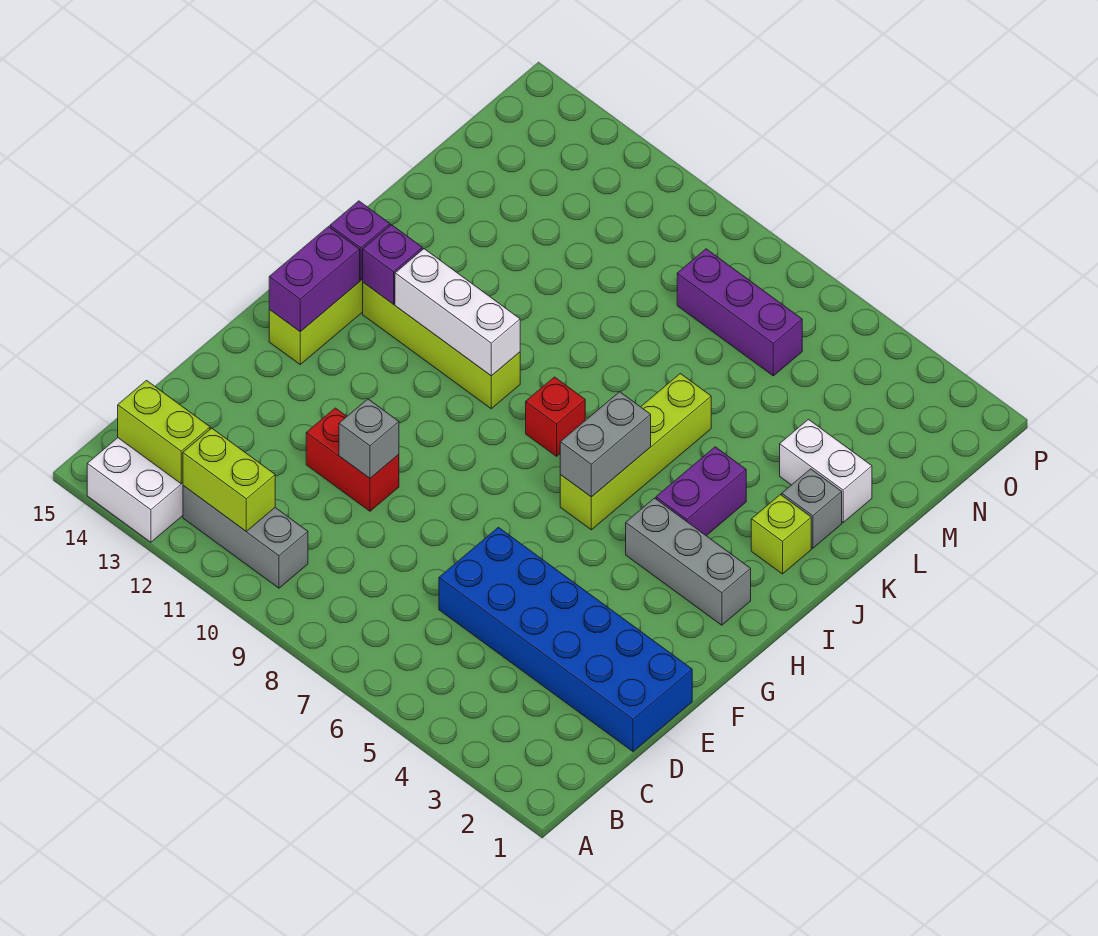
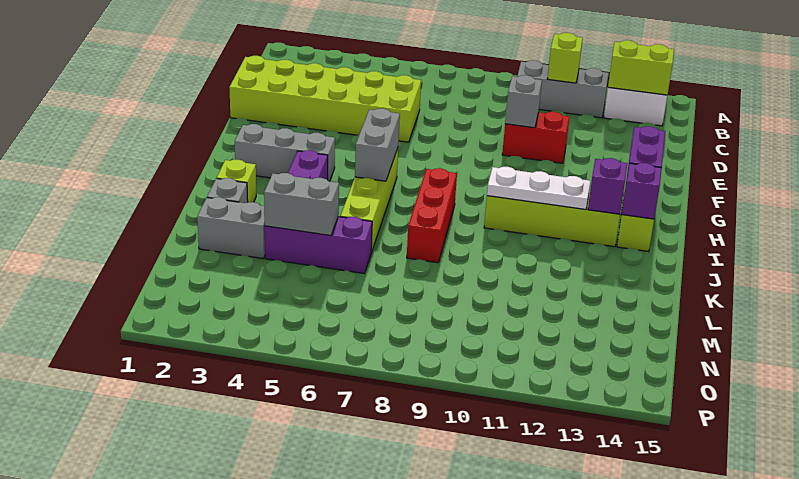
lime brick B11:B12 level 2 -> lime brick B11 level 2
blue brick D1:E6 level 1 -> lime brick D1:E6 level 1
red brick I8 level 1 -> red brick I8:K8 level 1
white brick I10:I12 level 2 -> white plate I10:I12 level 2
white brick L2:L3 level 1 -> grey brick L2:L3 level 1
none -> grey brick L4:L5 level 2
purple brick N6:N8 level 1 -> purple brick L4:L6 level 1

